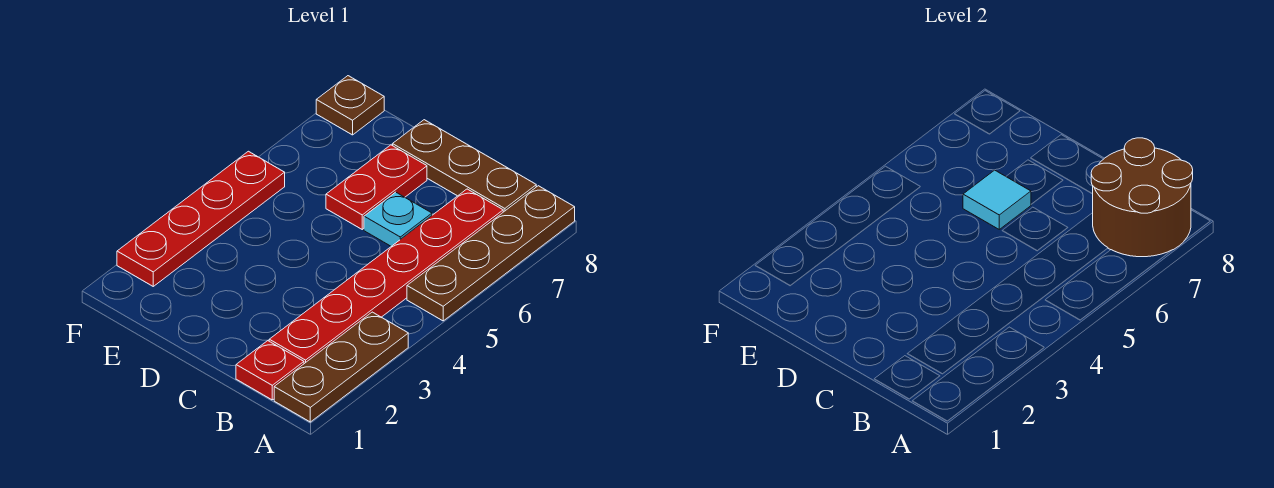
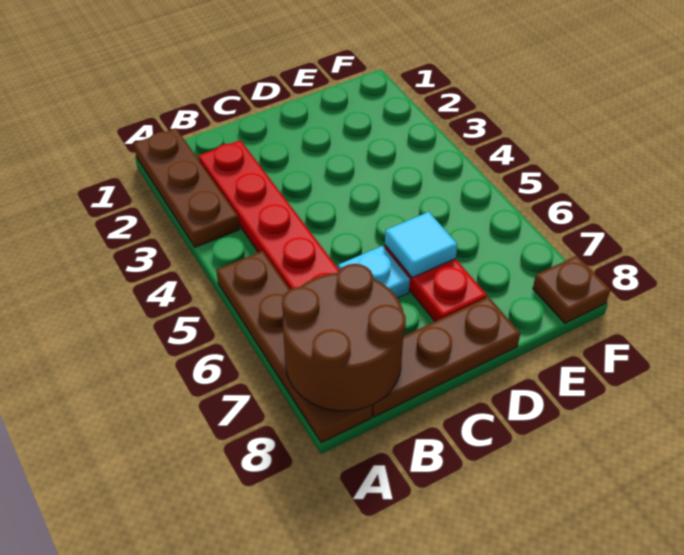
red plate B1 level 1 -> none
red plate F2:F5 level 1 -> none

